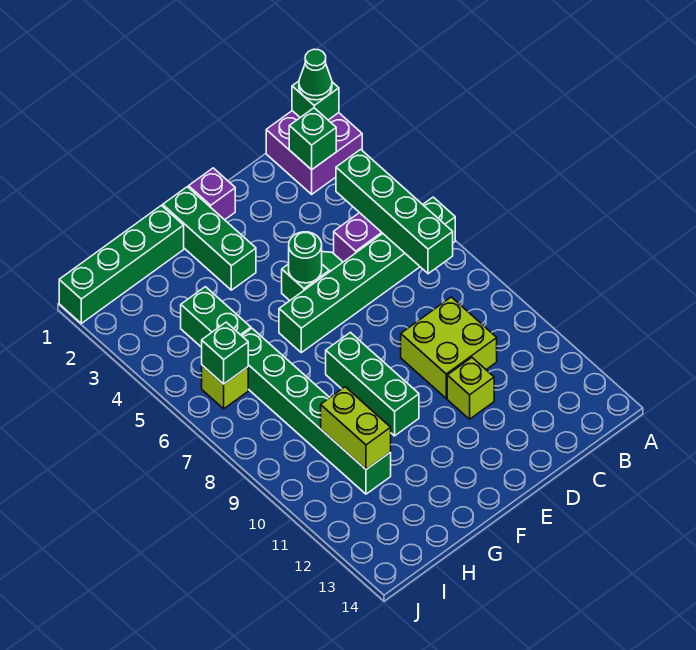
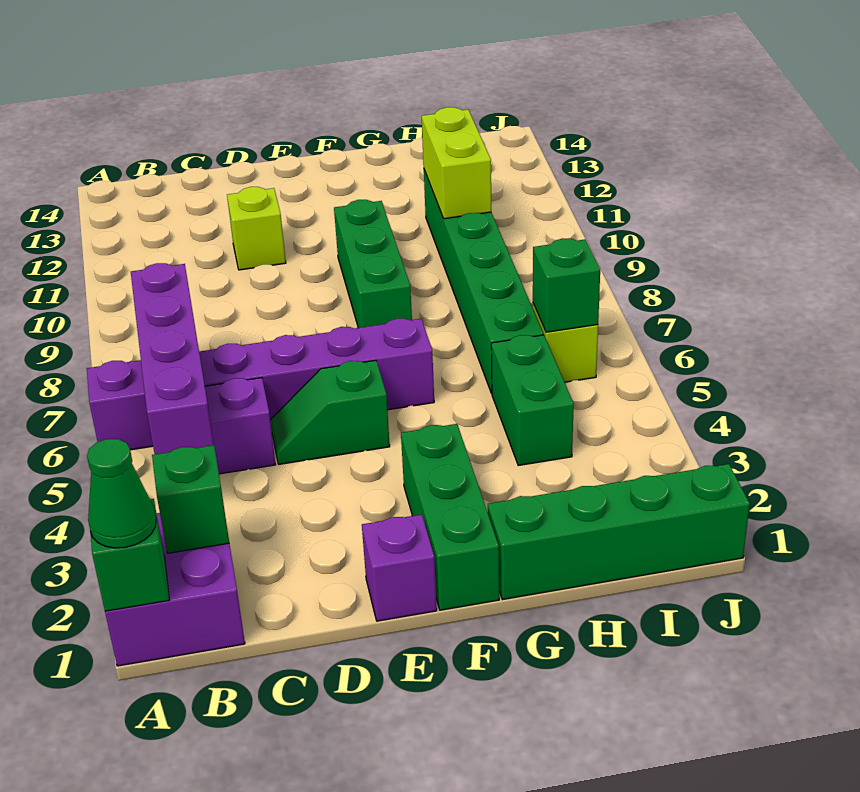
green brick A6:F6 level 1 -> purple brick A6:F6 level 1
green brick B4:B7 level 2 -> purple brick B4:B7 level 2
lime brick C9:D10 level 1 -> none
green round brick E5 level 2 -> none

